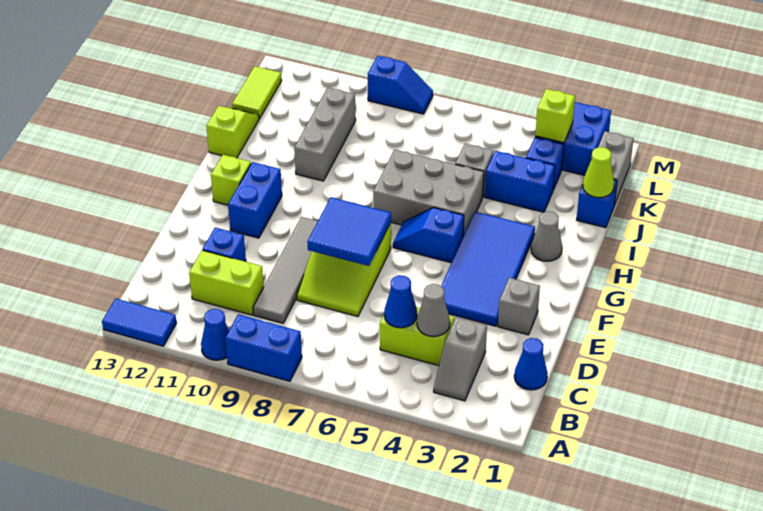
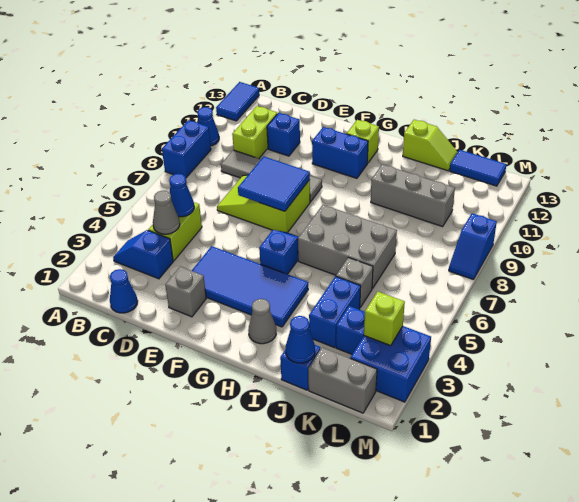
grey slope B3:C3 level 1 top C -> blue slope B3:C3 level 1 top C
grey brick H5:I7 level 1 -> grey brick H6:J7 level 1
lime cone J1 level 2 -> blue cone J1 level 2
lime tile K13:L13 level 1 -> blue tile K13:L13 level 1

